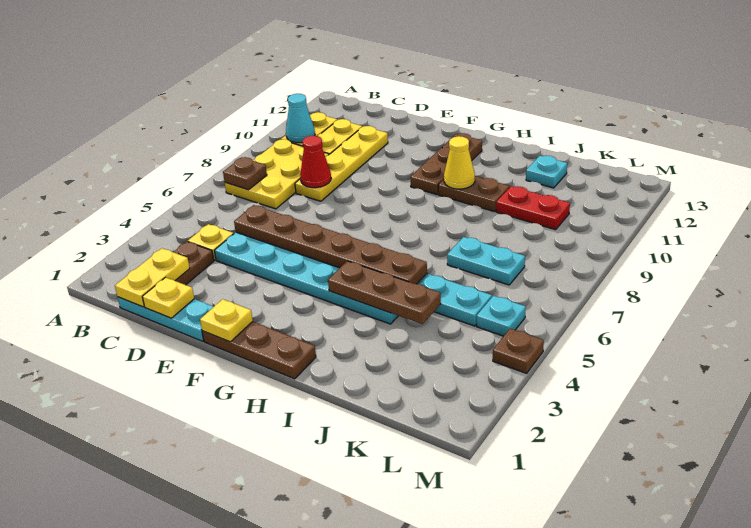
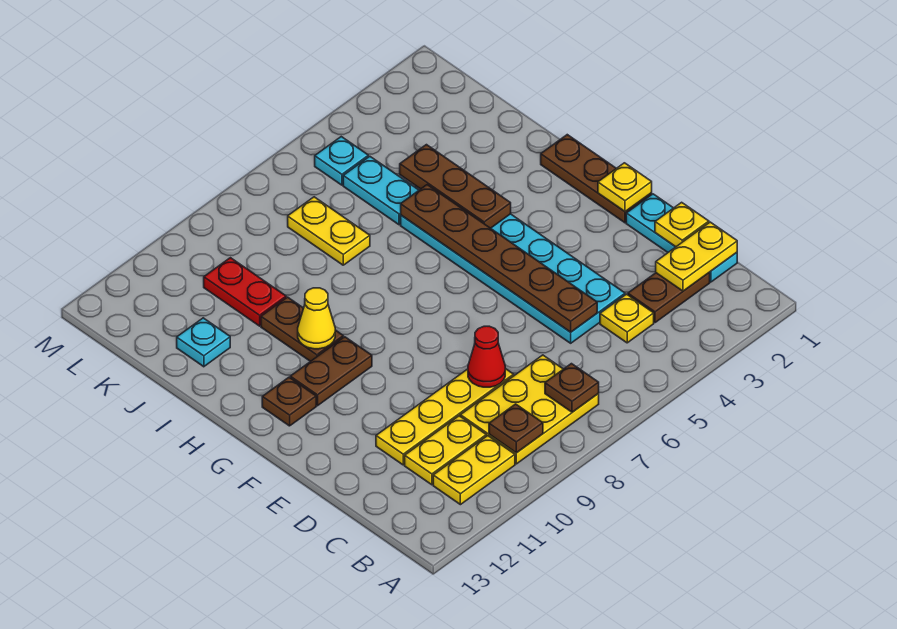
cyan cone B10 level 2 -> none
cyan plate J7:K7 level 1 -> yellow plate J7:K7 level 1
brown plate M4 level 1 -> brown plate B9 level 2

